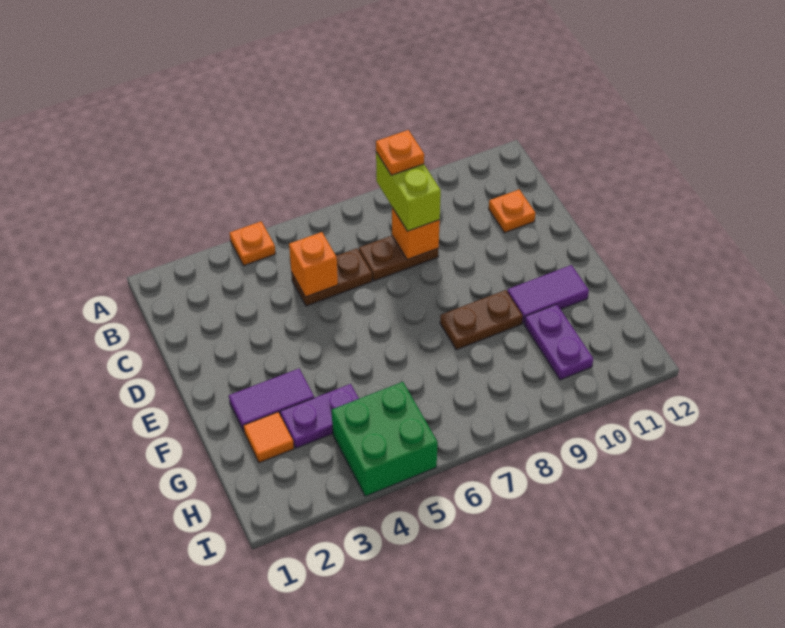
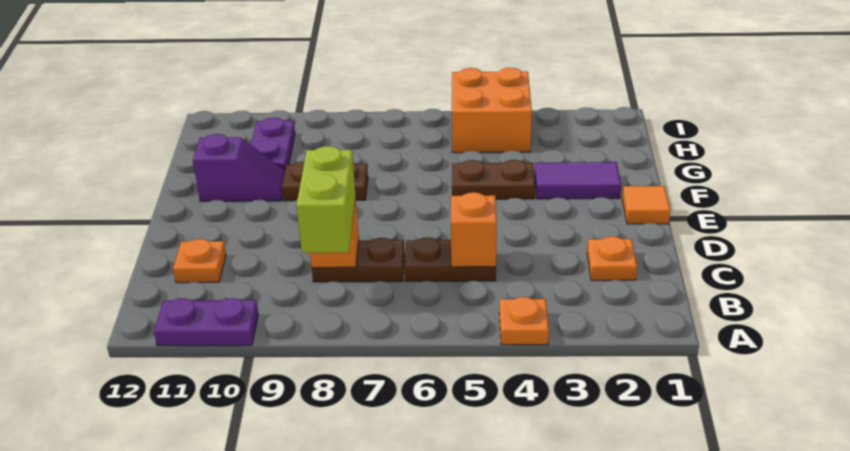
orange plate B8 level 4 -> orange plate C2 level 1
none -> brown plate F4:F5 level 1
purple tile F10:F11 level 1 -> purple slope F10:F11 level 1 top 11
orange tile G2 level 1 -> orange tile E1 level 1
purple plate G3:G4 level 1 -> purple plate A10:A11 level 1
green brick H4:I5 level 1 -> orange brick H4:I5 level 1

